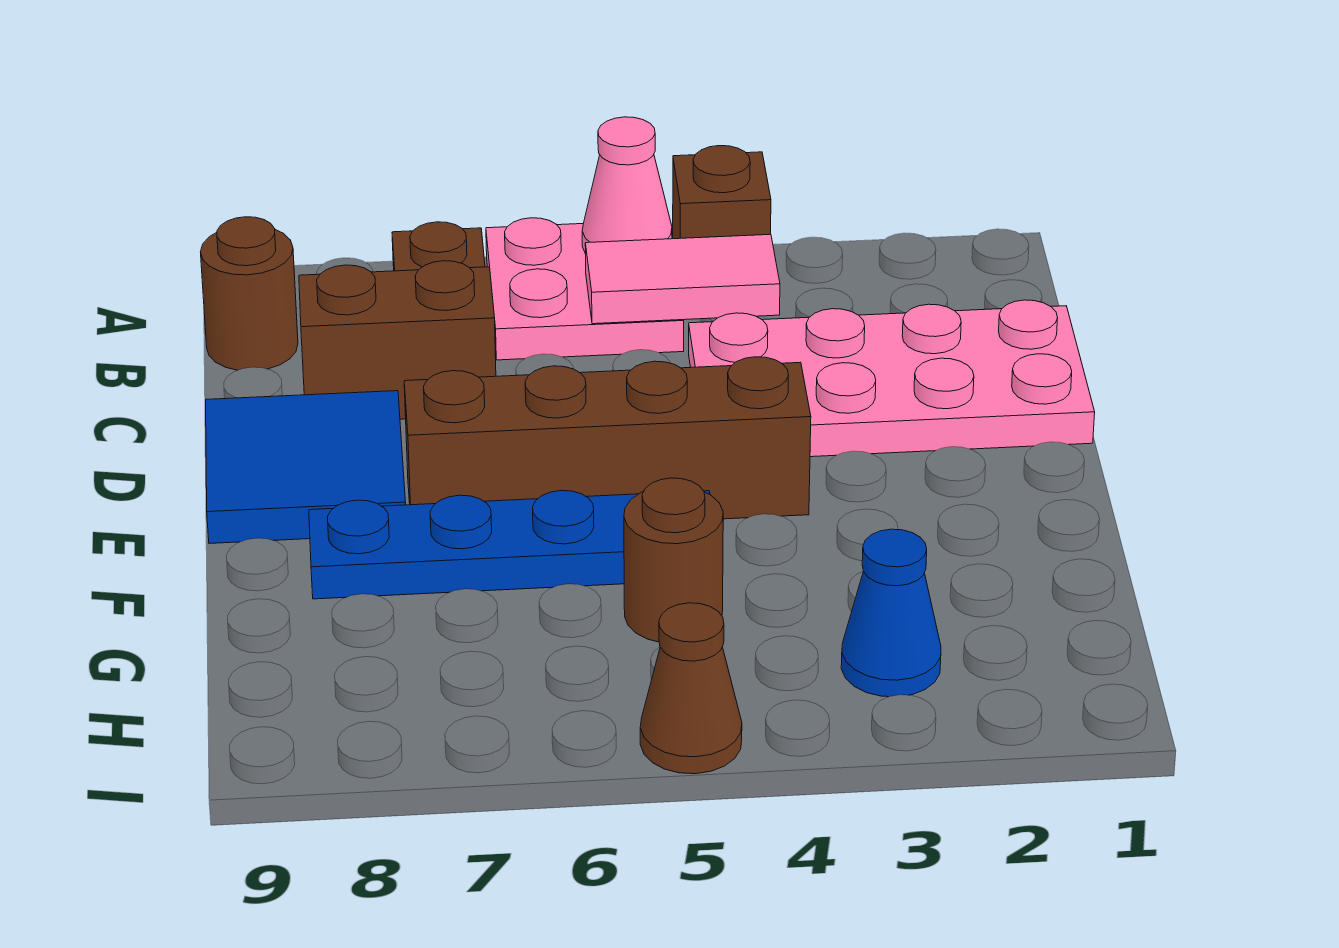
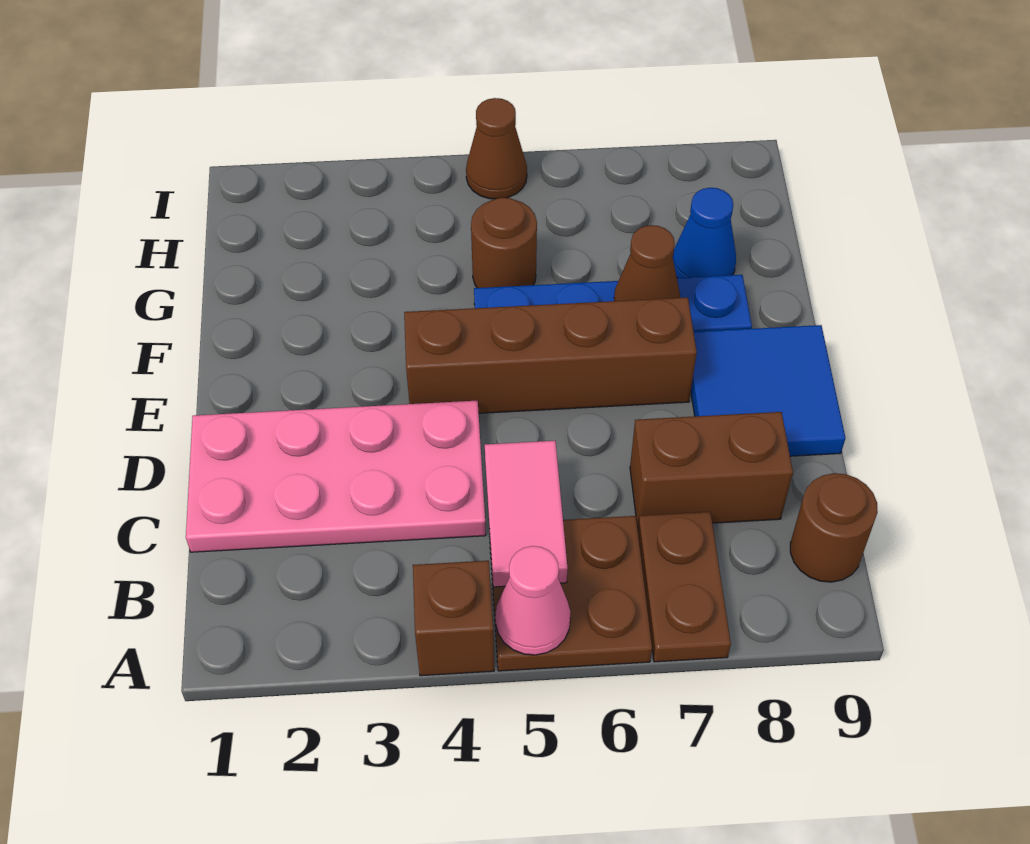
pink plate A5:B6 level 1 -> brown plate A5:B6 level 1
pink tile B4:B5 level 2 -> pink tile B5:C5 level 2
none -> brown cone F7 level 2
blue cone H3 level 1 -> blue cone G8 level 1

